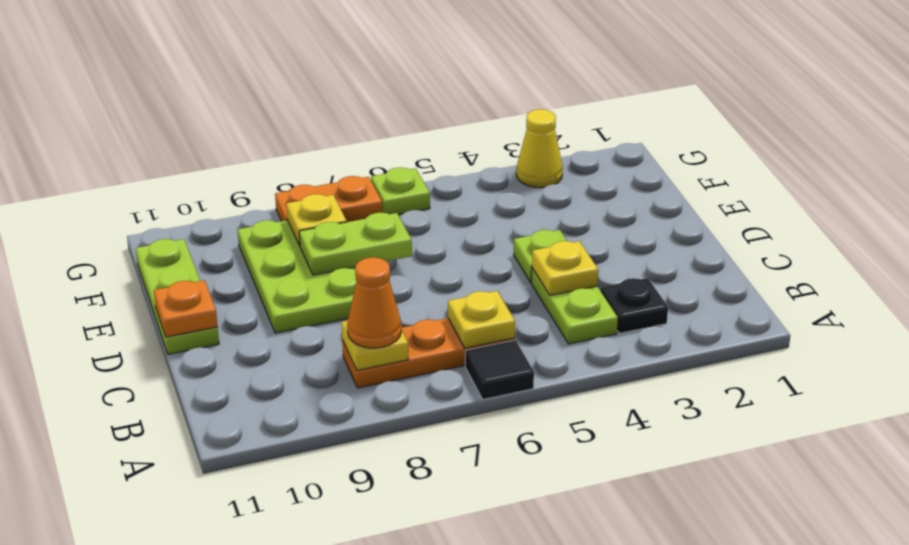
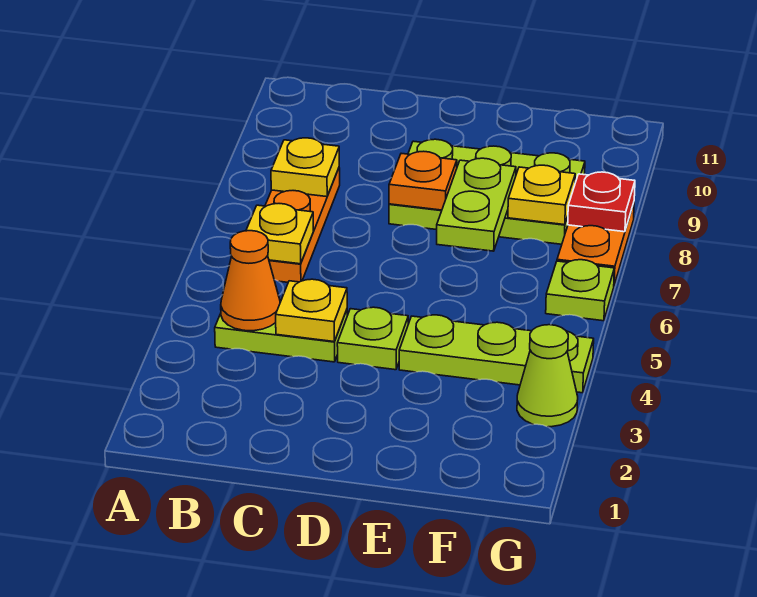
black tile A6 level 1 -> none
black plate B3 level 1 -> none
orange cone B8 level 3 -> orange cone B4 level 2
lime plate D11:F11 level 1 -> lime plate E4:G4 level 1
orange plate D11 level 2 -> orange plate D8 level 2
yellow cone G3 level 1 -> lime cone G3 level 1
none -> red plate G8 level 2

